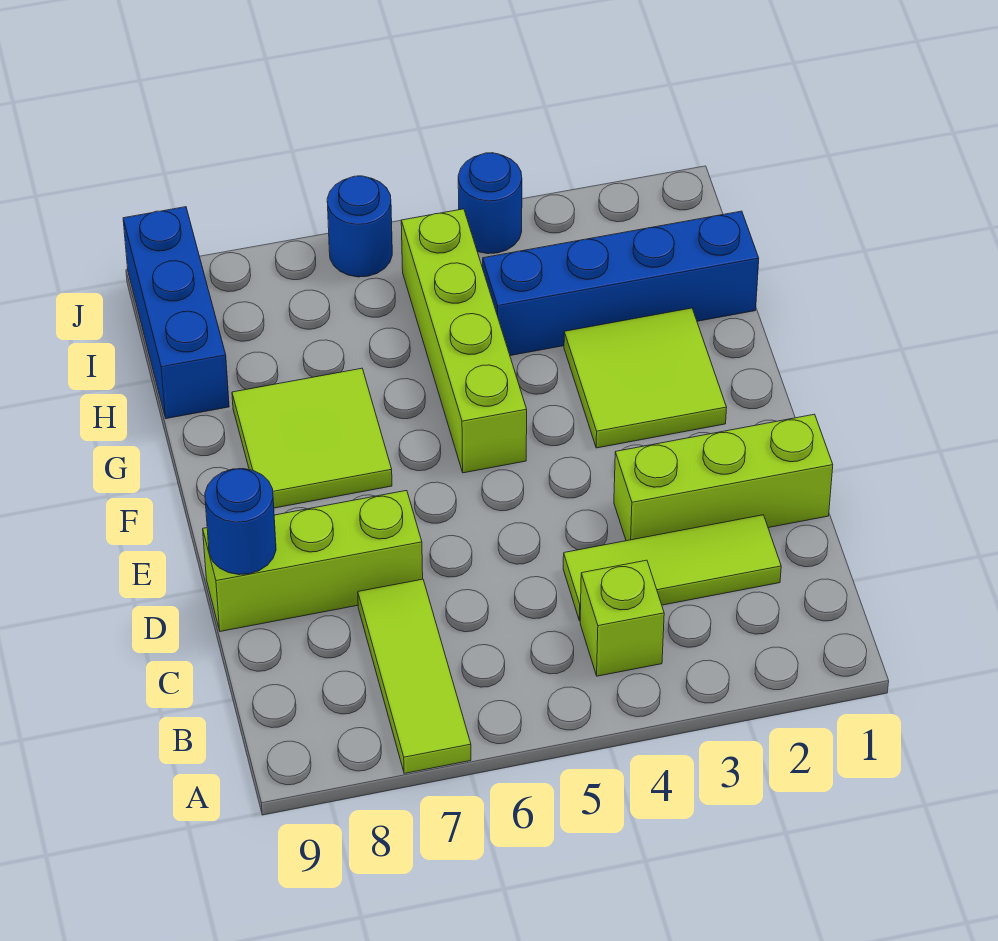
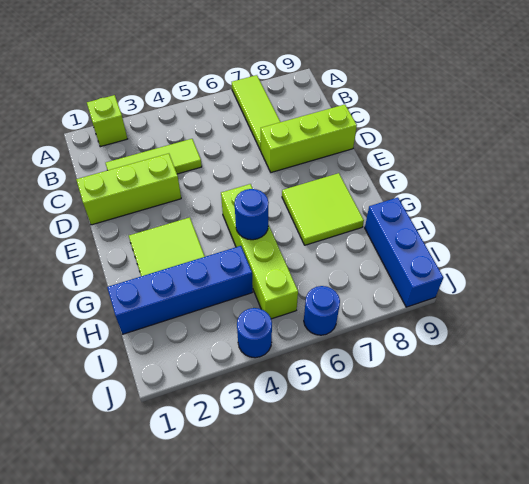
lime brick B4 level 1 -> lime brick A2 level 1
blue round brick D9 level 2 -> blue round brick G5 level 2

